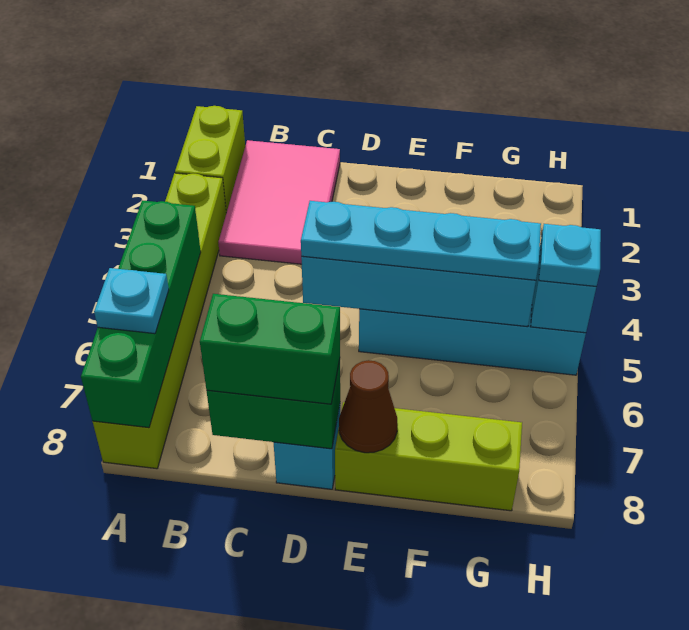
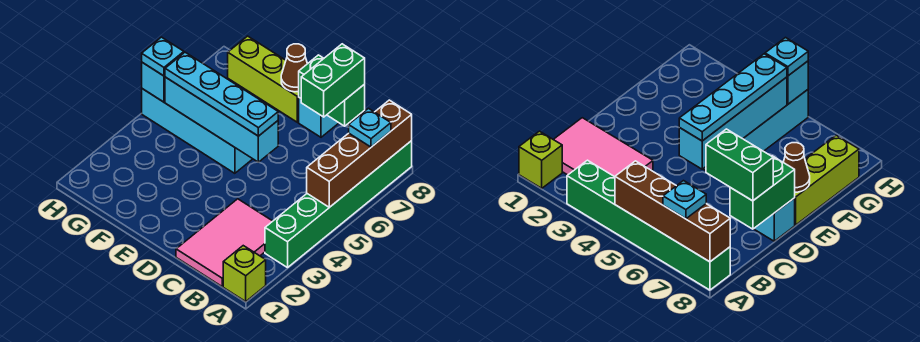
lime brick A1:A2 level 1 -> lime brick A1 level 1
lime brick A3:A8 level 1 -> green brick A3:A8 level 1
green brick A5:A8 level 2 -> brown brick A5:A8 level 2
green brick C8:D8 level 3 -> green brick C7:C8 level 3

